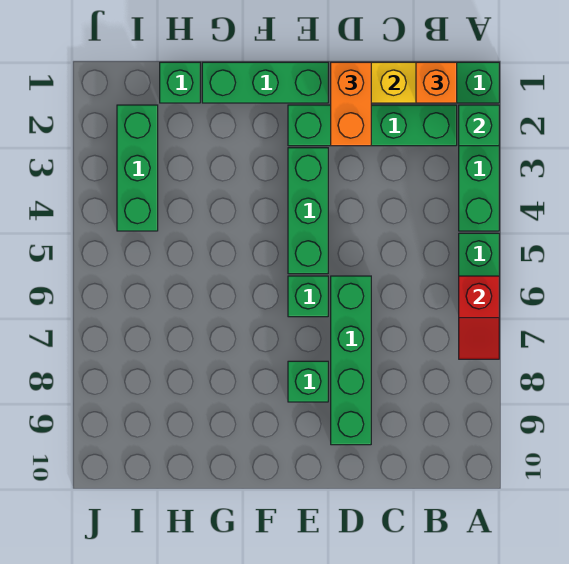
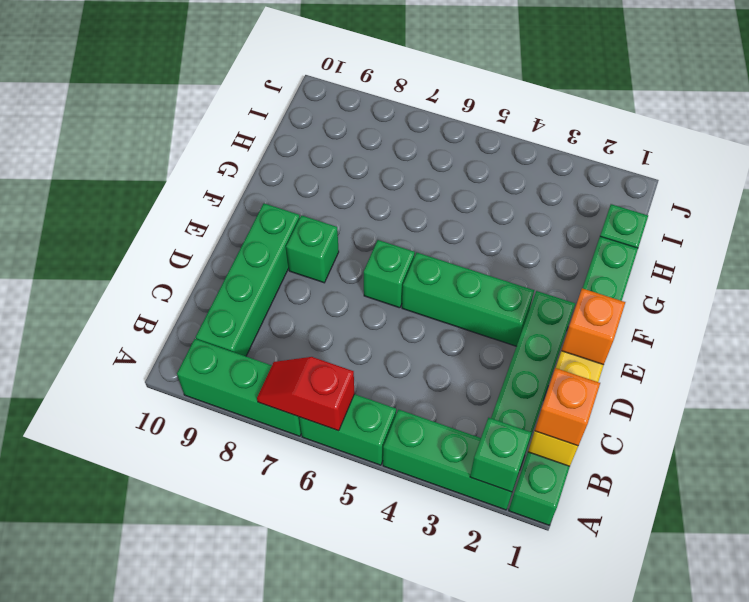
orange brick D1:D2 level 3 -> orange brick D1 level 3
green brick D6:D9 level 1 -> green brick B9:E9 level 1
green brick I2:I4 level 1 -> green brick A7:A9 level 1

